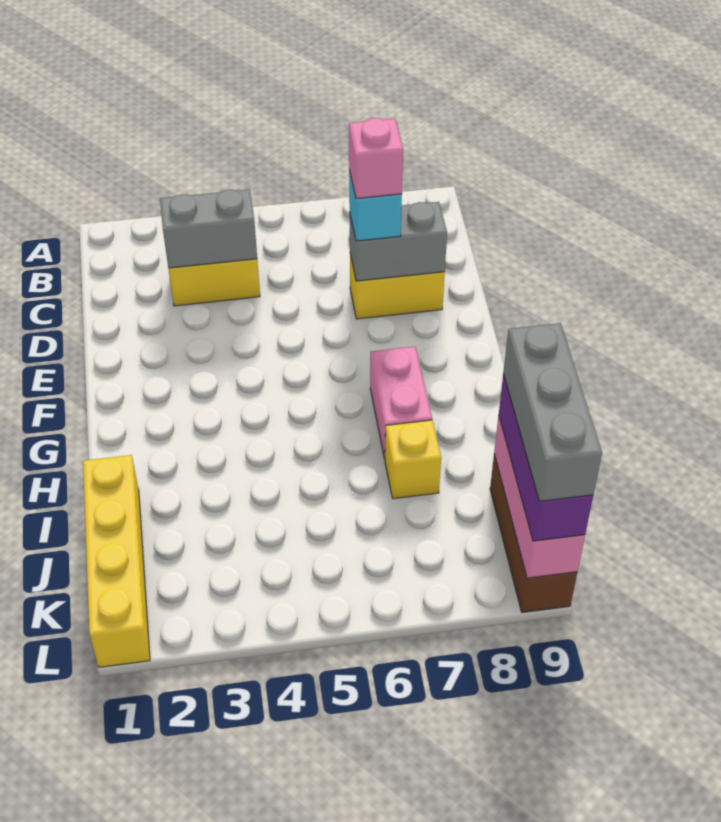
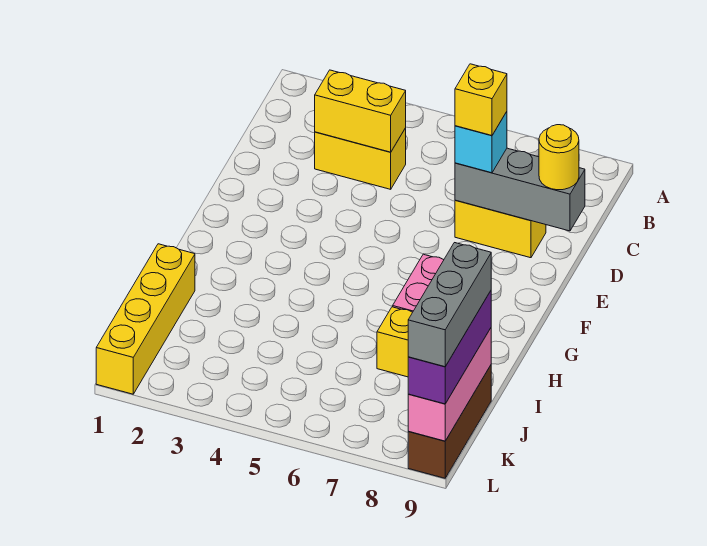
grey brick C3:C4 level 2 -> yellow brick C3:C4 level 2
grey brick D7:D8 level 2 -> grey brick D7:D9 level 2
pink brick D7 level 4 -> yellow brick D7 level 4
none -> yellow round brick D9 level 3

